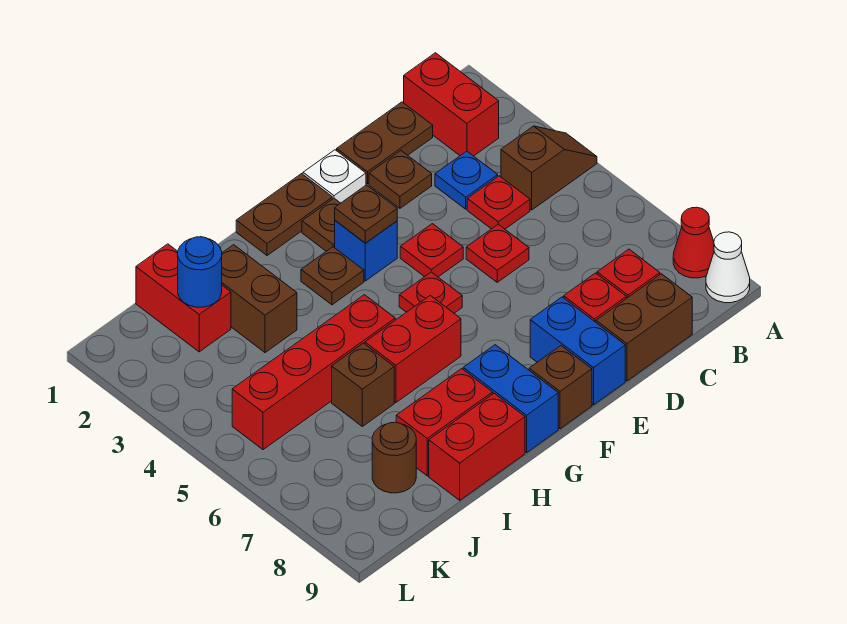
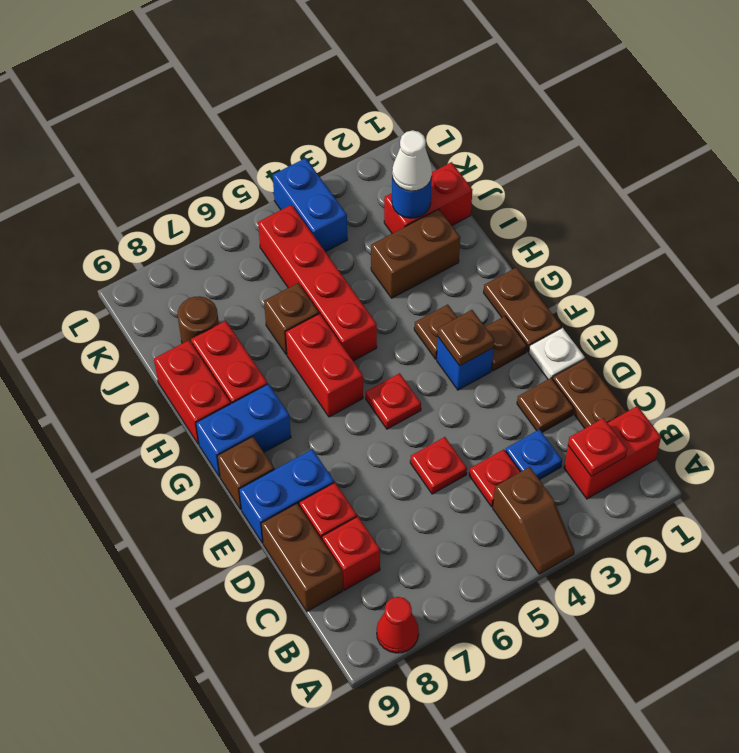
white cone A9 level 1 -> white cone J2 level 3
red plate E4 level 1 -> red plate B2 level 2
none -> blue brick K4:L4 level 1

